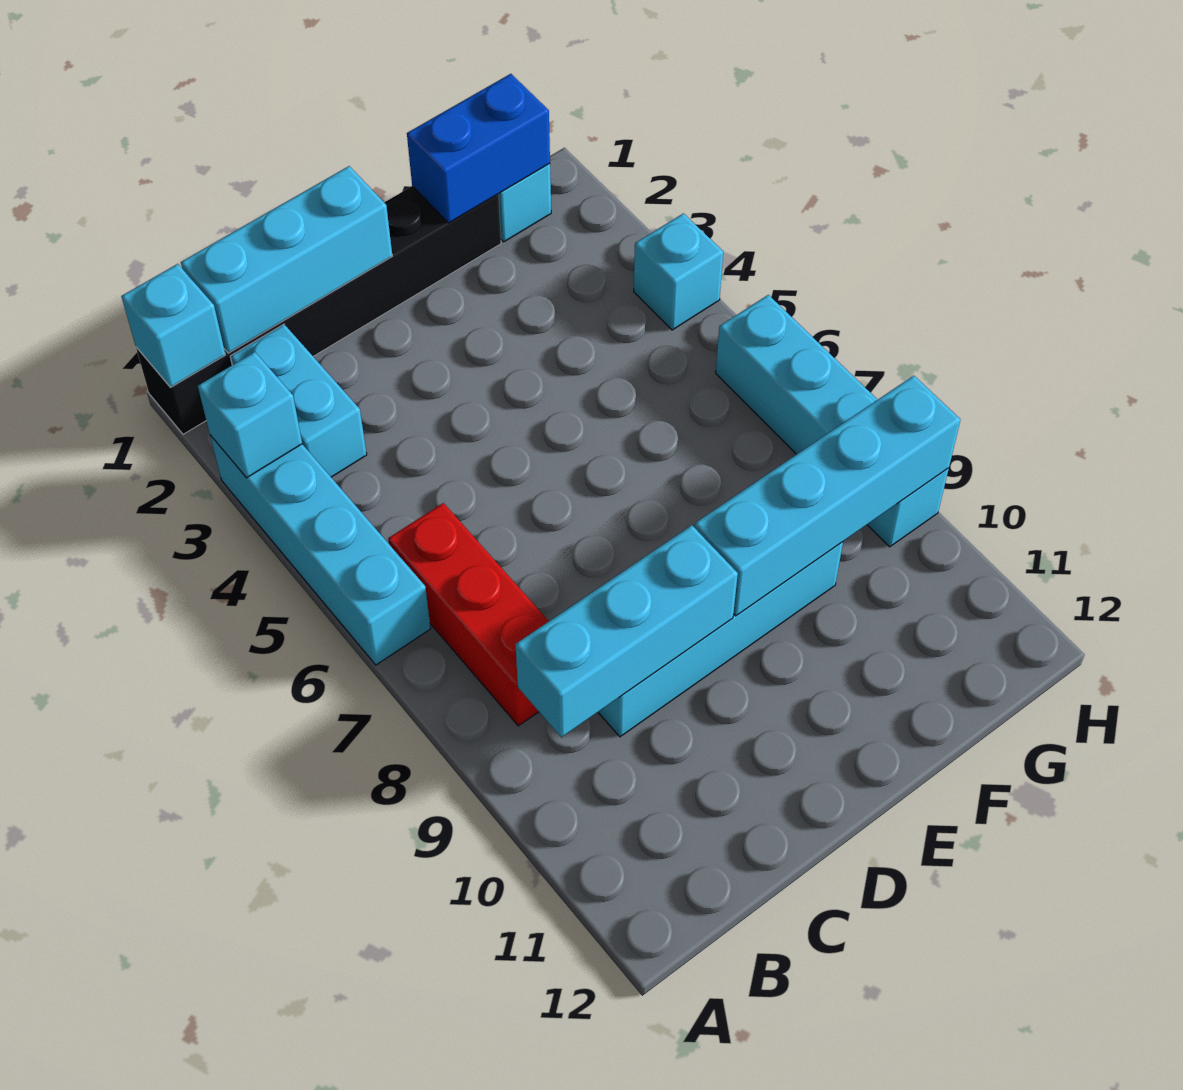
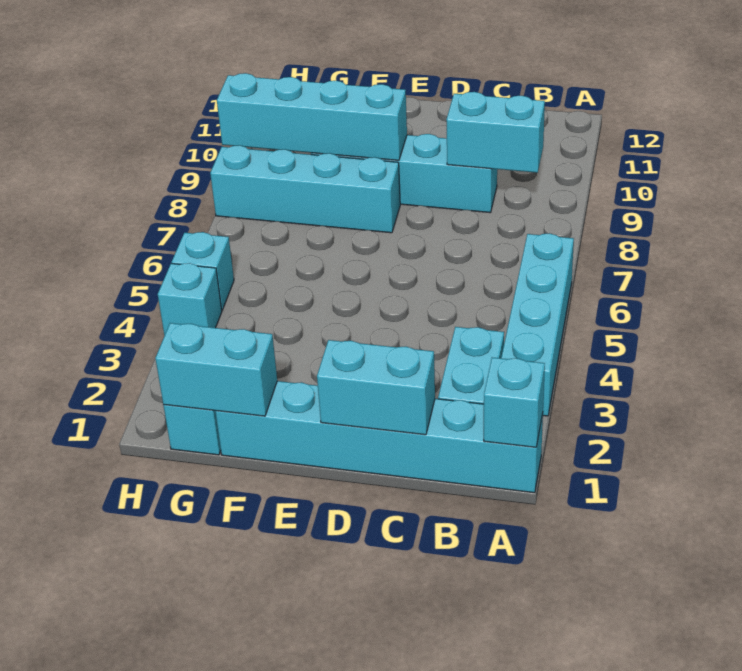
black brick A1:F1 level 1 -> cyan brick A1:F1 level 1
cyan brick A3 level 2 -> cyan brick H5 level 1
cyan brick B1:D1 level 2 -> cyan brick C1:D1 level 2
red brick B6:B8 level 1 -> none
cyan brick B9:D9 level 2 -> cyan brick B9:C9 level 2
blue brick F1:G1 level 2 -> cyan brick F1:G1 level 2
cyan brick H6:H9 level 1 -> cyan brick E8:H8 level 1

